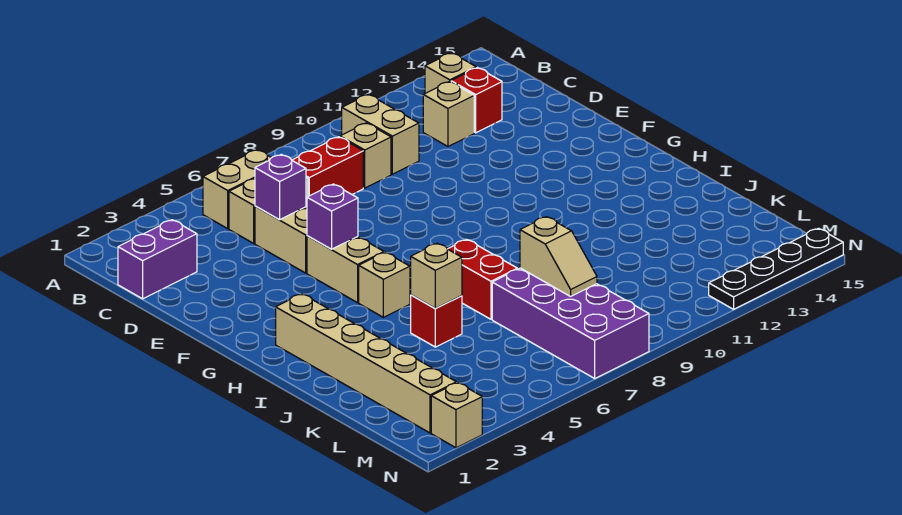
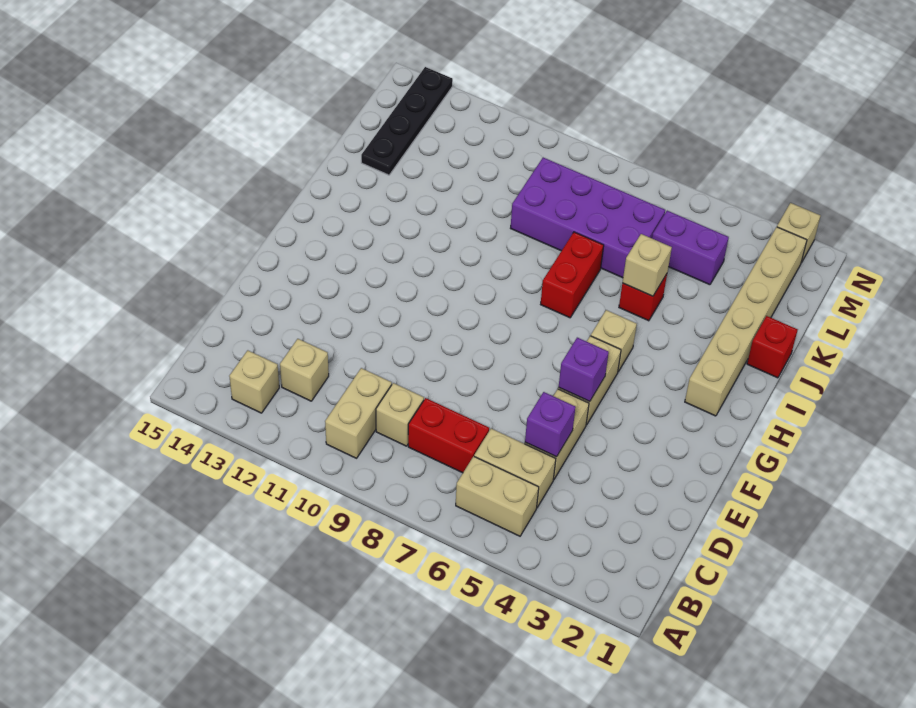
purple brick C1:C2 level 1 -> purple brick L4:L5 level 1
red brick C13 level 1 -> red brick J1 level 1
purple brick K7:N8 level 1 -> purple brick K6:L9 level 1
tan slope K8:L8 level 2 top K -> none
black plate N12:N15 level 1 -> black plate K14:N14 level 1

